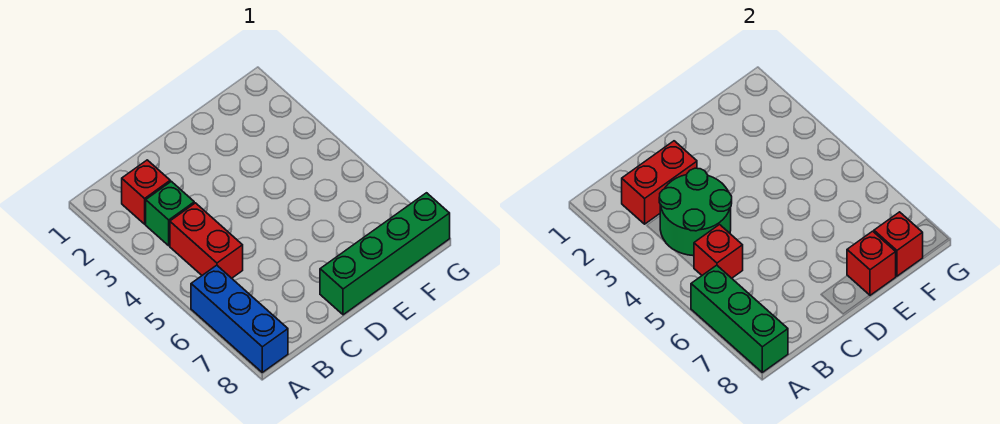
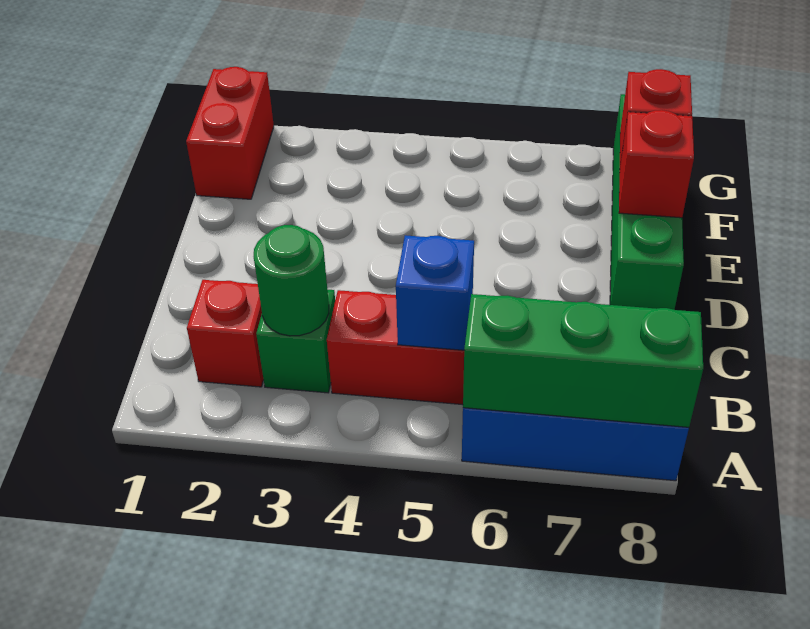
red brick B2:C2 level 2 -> red brick F1:G1 level 1
green round brick B3:C4 level 2 -> green round brick B3 level 2
red brick B5 level 2 -> blue brick B5 level 2

